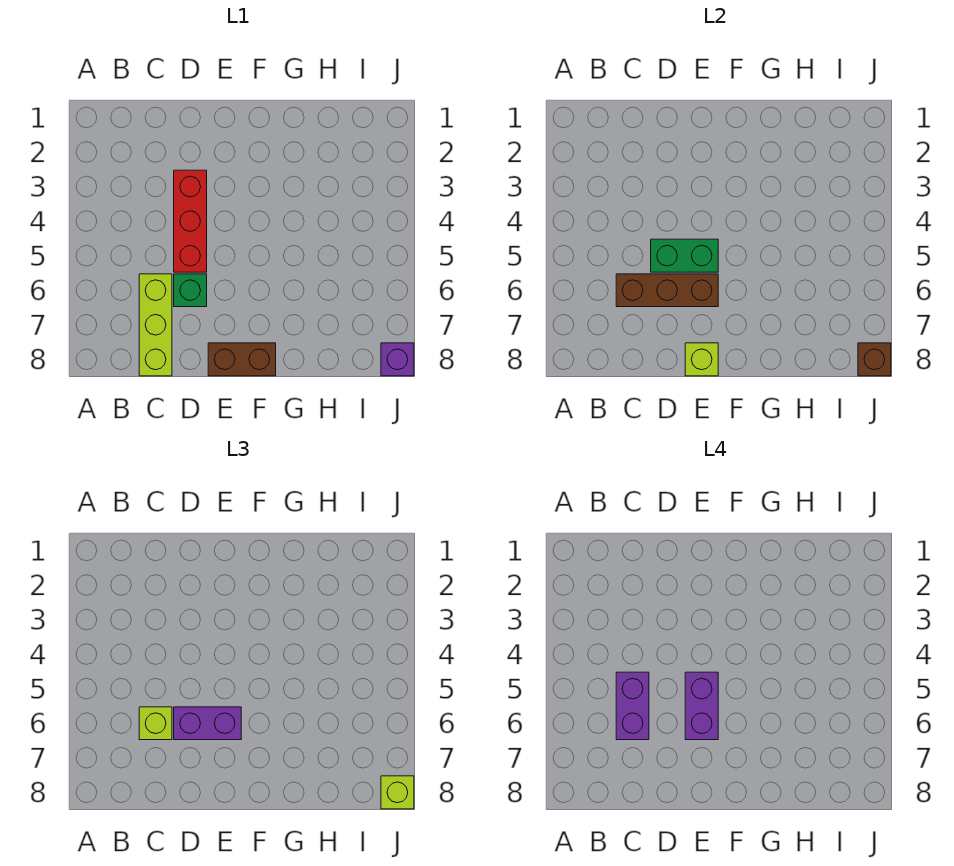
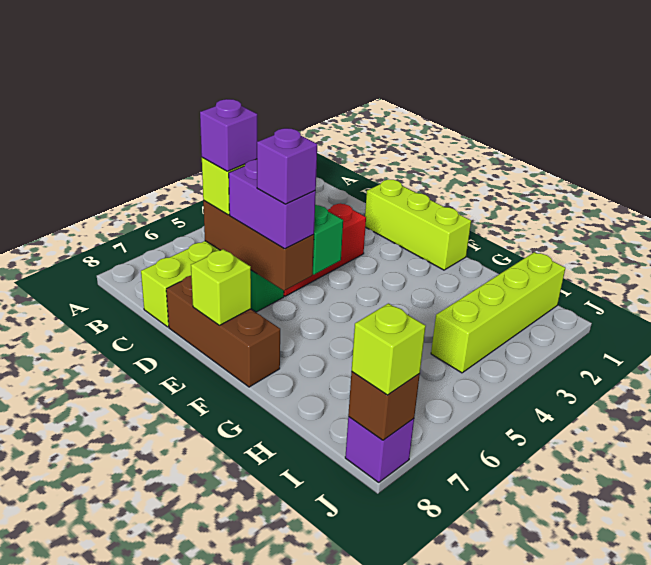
purple brick C5:C6 level 4 -> purple brick C6 level 4
none -> lime brick D1:F1 level 1
purple brick E5:E6 level 4 -> purple brick E6 level 4
brown brick E8:F8 level 1 -> brown brick D8:F8 level 1
none -> lime brick I1:I4 level 1

